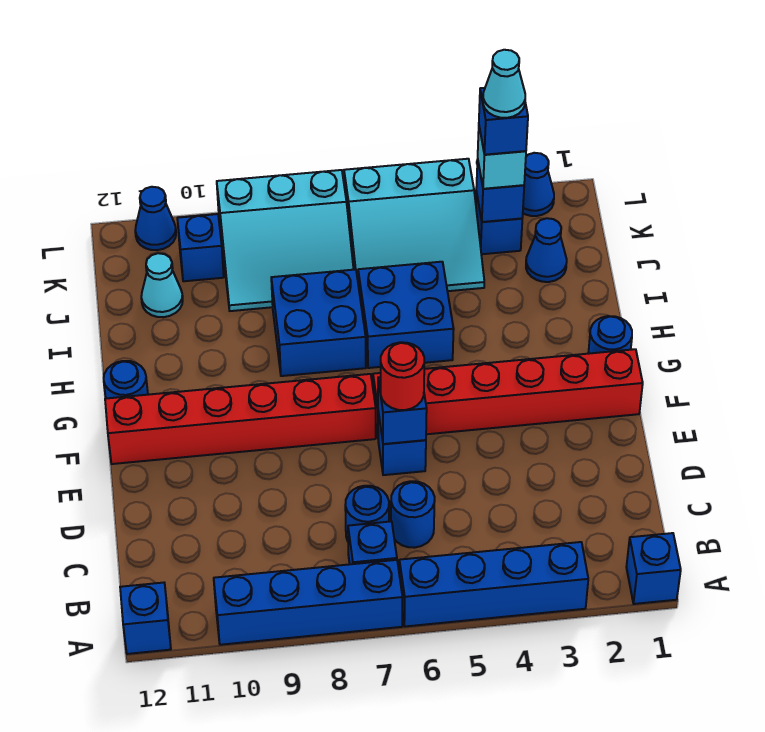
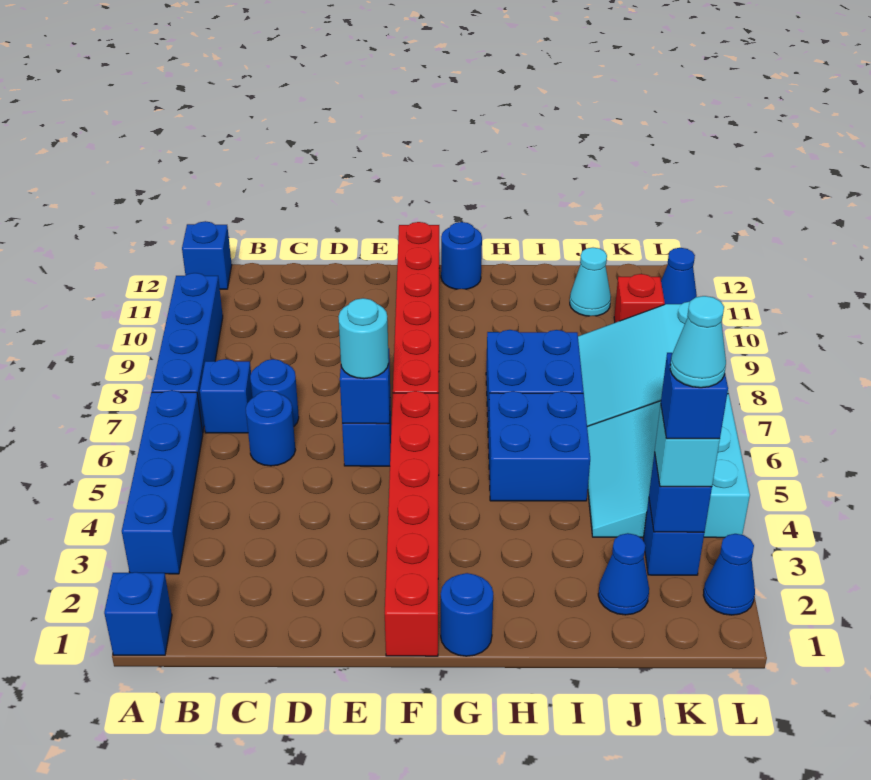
red round brick E6 level 3 -> cyan round brick E6 level 3
blue brick K10 level 1 -> red brick K10 level 1

